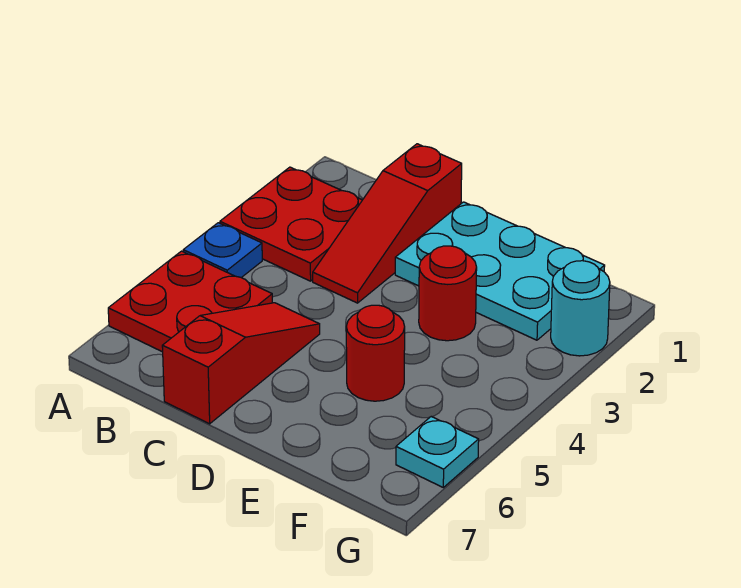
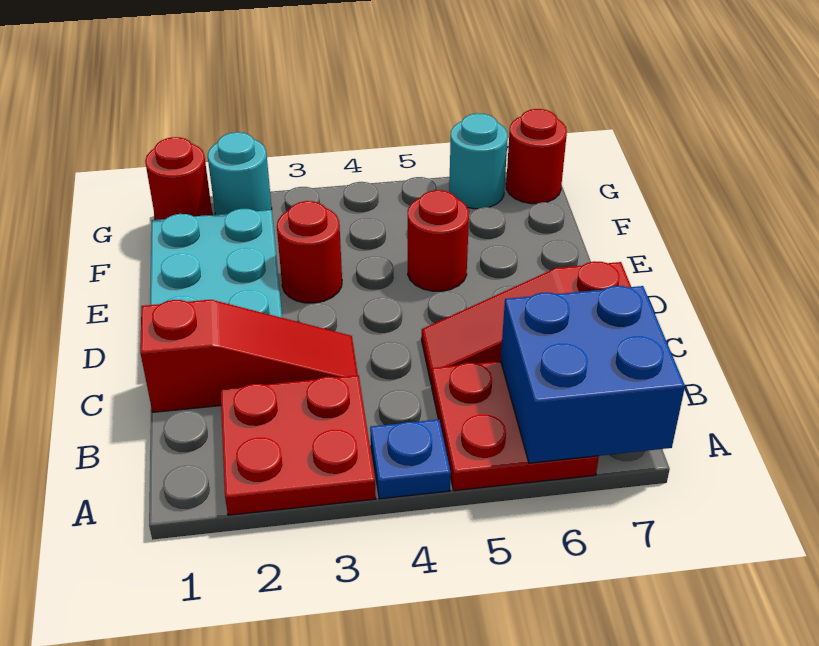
none -> blue brick A6:B7 level 2
none -> red round brick G1 level 1
cyan plate G6 level 1 -> cyan round brick G6 level 1
none -> red round brick G7 level 1

